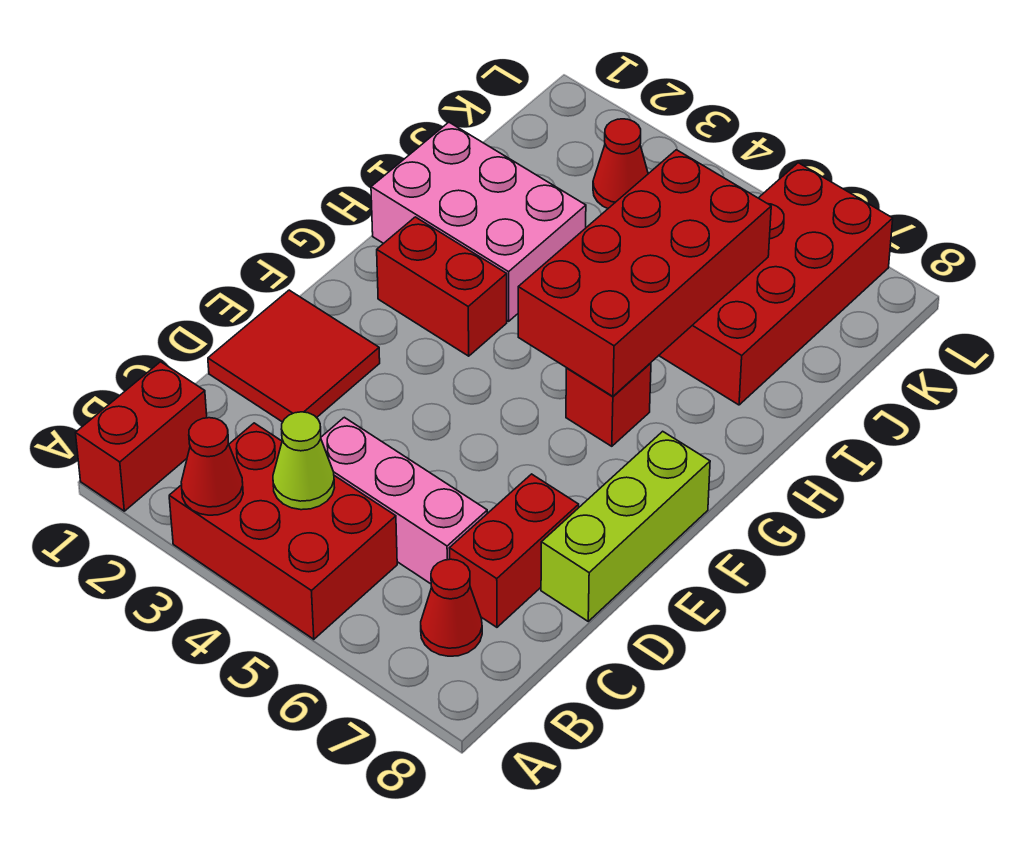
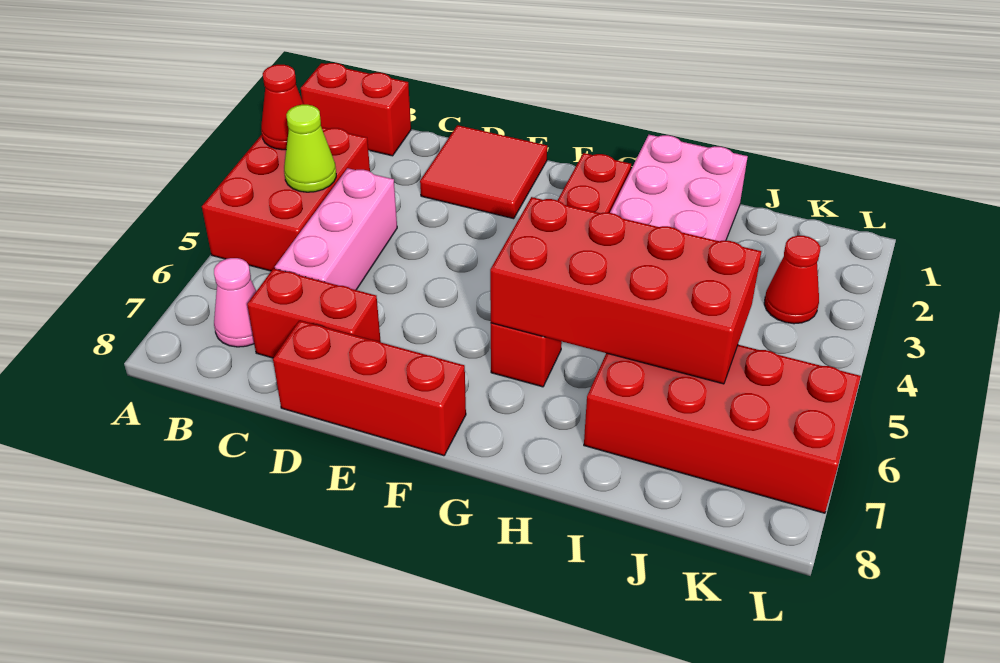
red cone B7 level 1 -> pink cone B7 level 1
lime brick D8:F8 level 1 -> red brick D8:F8 level 1

